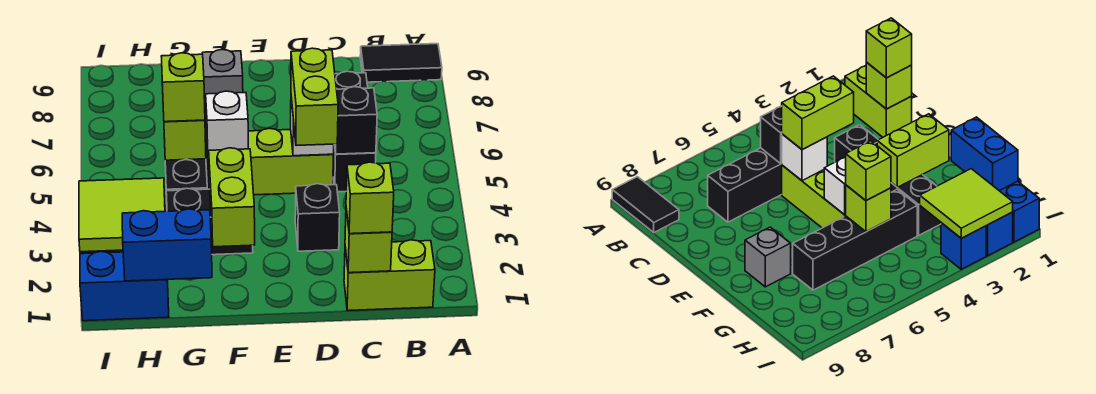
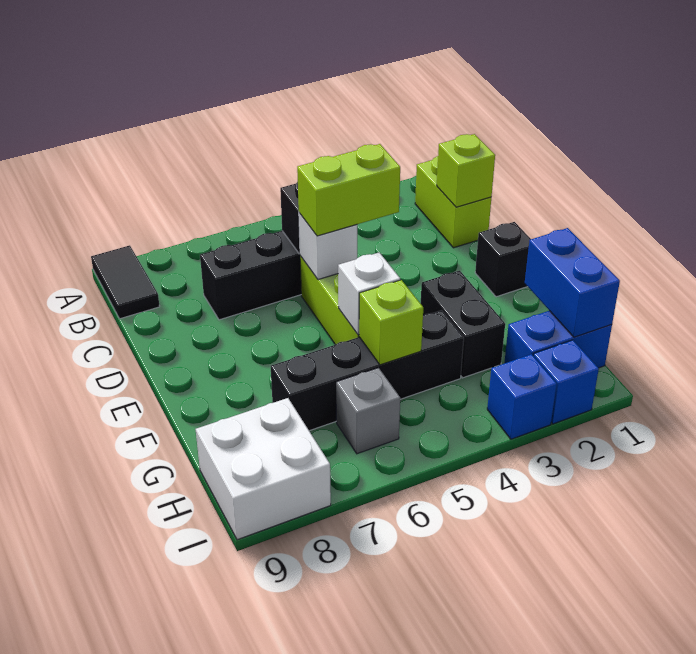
lime brick C1 level 3 -> none
black brick D3 level 1 -> black brick E1 level 1
lime brick F2:F3 level 2 -> none
grey brick F8 level 1 -> grey brick H6 level 1
lime brick G5 level 3 -> none
blue brick H1:I1 level 1 -> blue brick H1:H2 level 1
lime tile H2:I3 level 2 -> none
none -> white brick H8:I9 level 1

